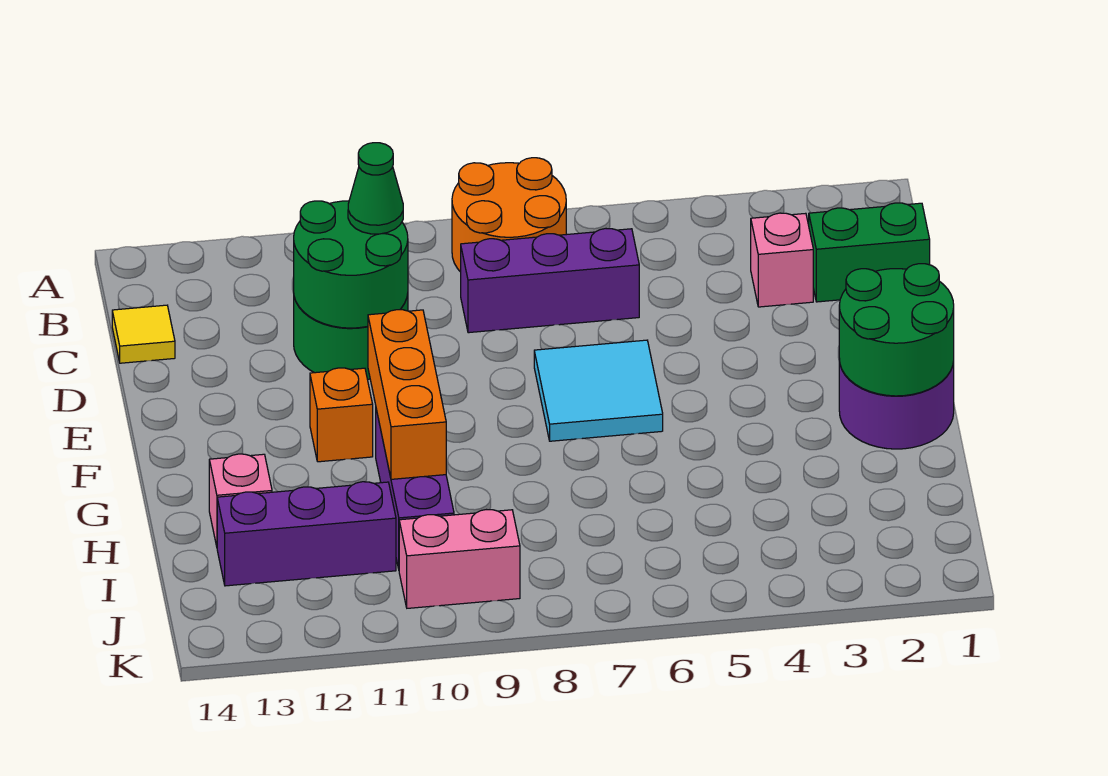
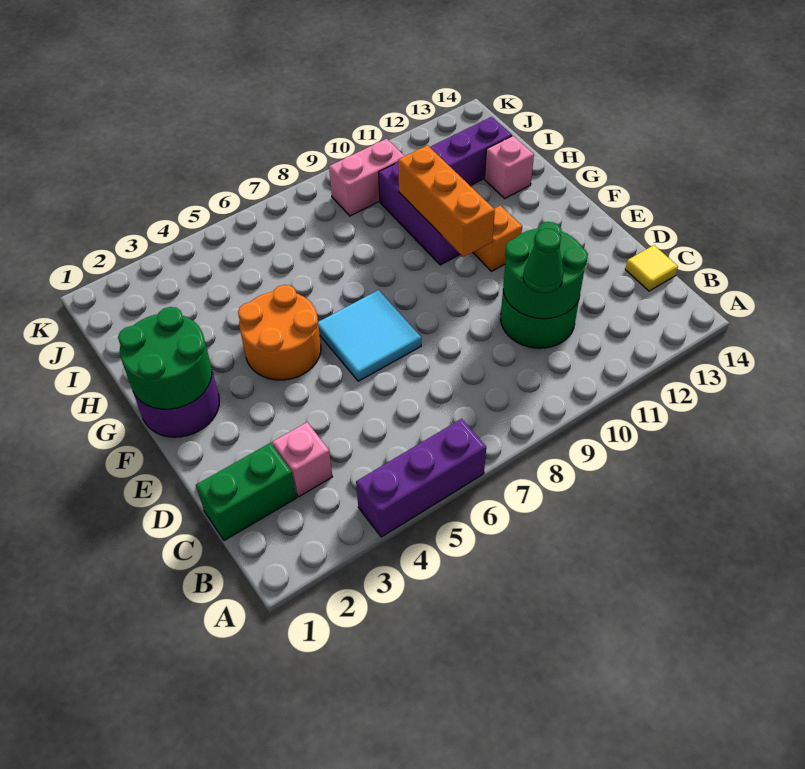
orange round brick A7:B8 level 1 -> orange round brick F4:G5 level 1
purple brick C6:C8 level 1 -> purple brick A4:A6 level 1

